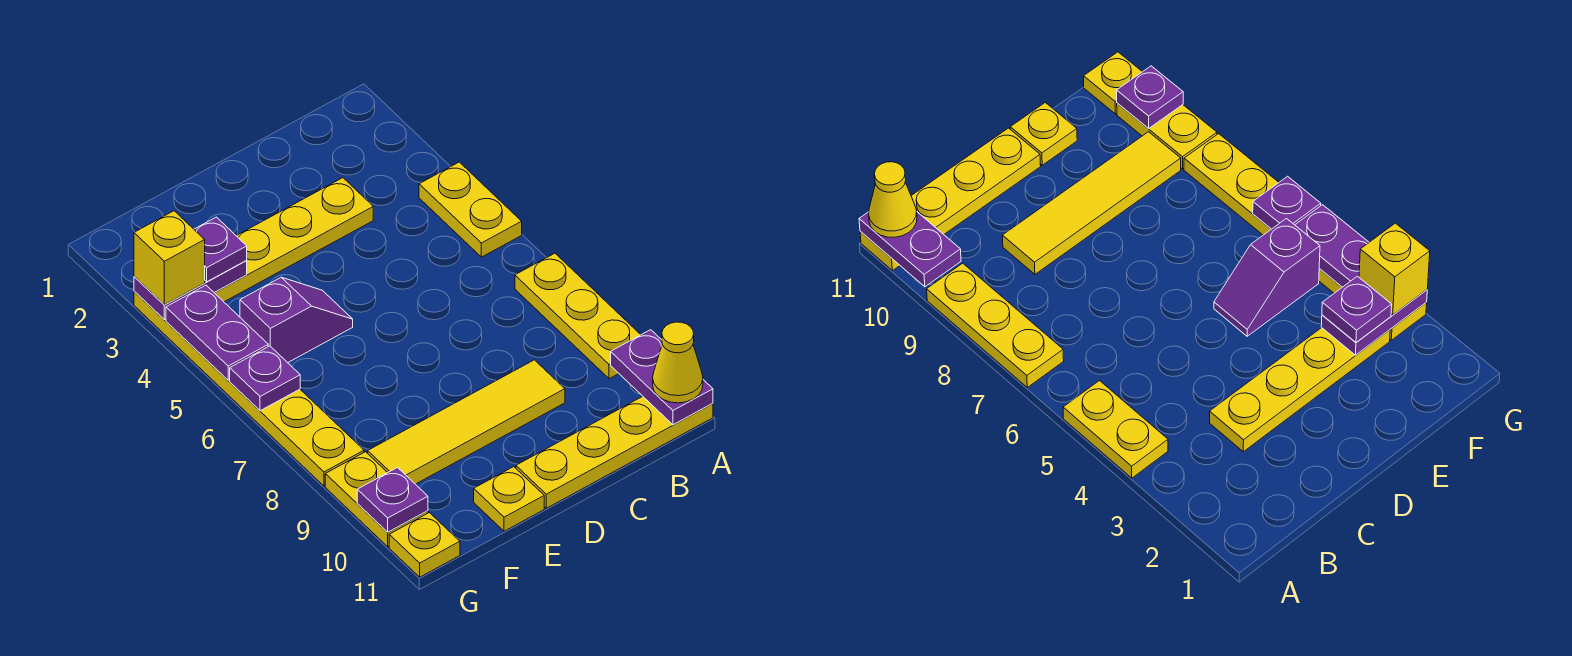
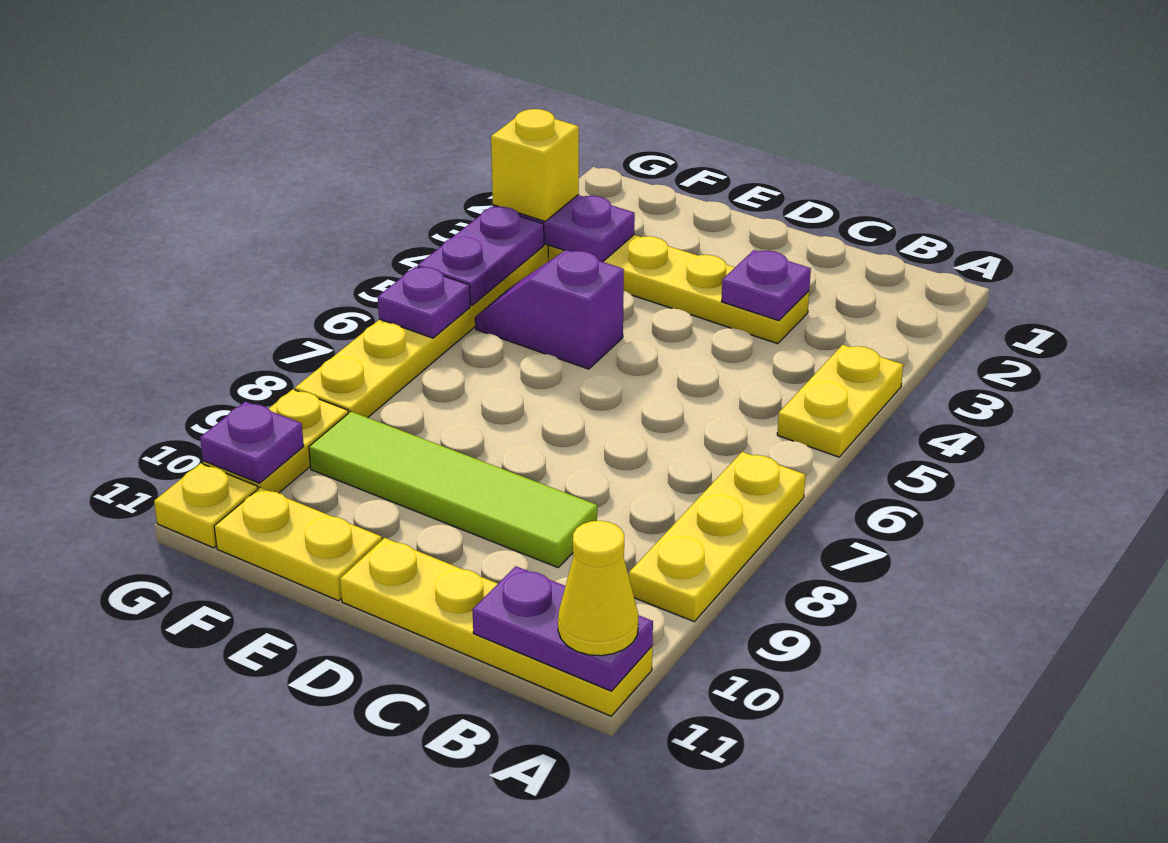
purple plate A10:A11 level 2 -> purple plate A11:B11 level 2
yellow tile C9:F9 level 1 -> lime tile C9:F9 level 1
purple slope E5:F5 level 1 top F -> purple slope E5:F5 level 1 top E
yellow plate E11 level 1 -> yellow plate E11:F11 level 1
purple plate F3 level 3 -> purple plate C3 level 2

